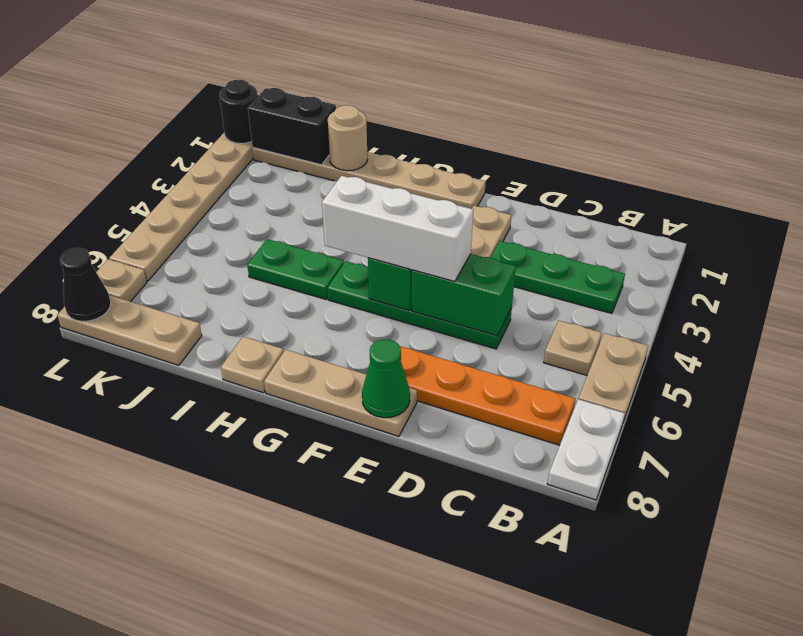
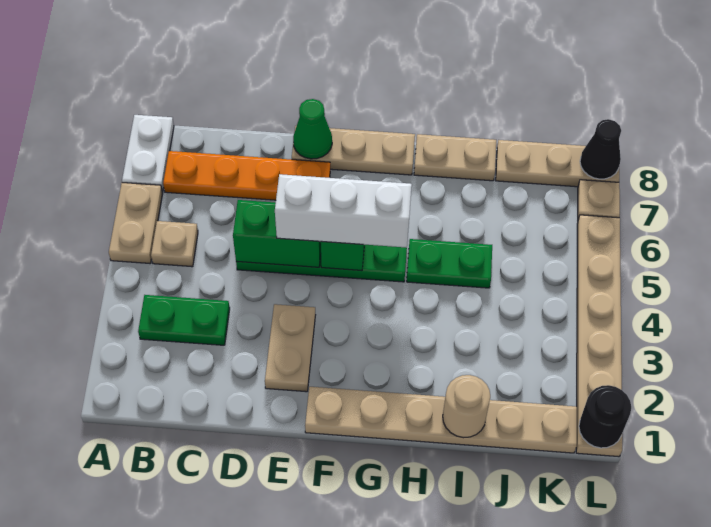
green plate B3:D3 level 1 -> green plate B3:C3 level 1
tan plate H8 level 1 -> tan plate H8:I8 level 1
black brick J1:K1 level 2 -> none

